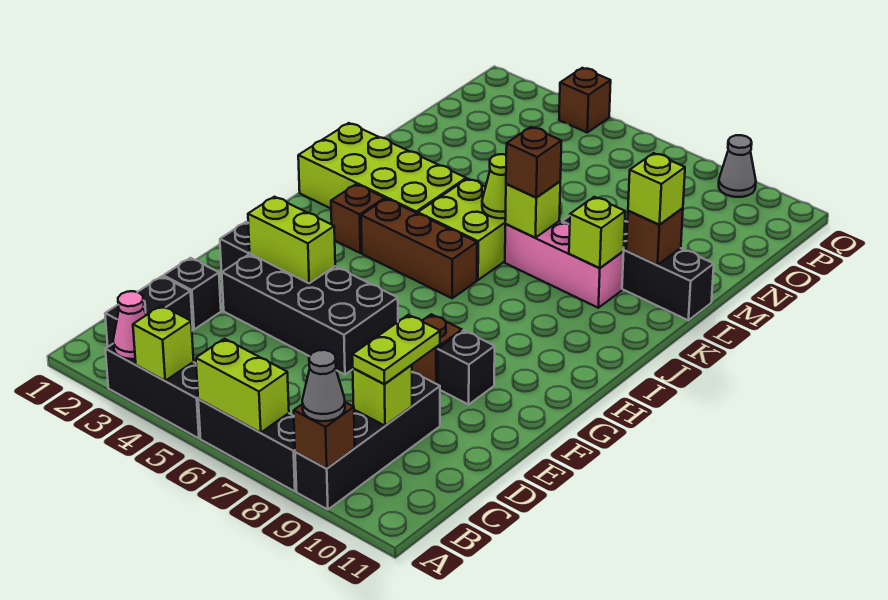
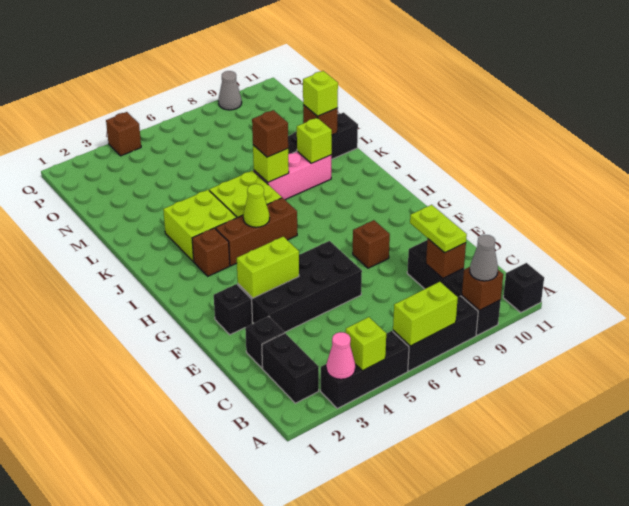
lime brick C9 level 2 -> brown brick C9 level 2
black brick F9 level 1 -> black brick A11 level 1
lime brick J1:K4 level 1 -> lime brick J3:K4 level 1
lime cone K6 level 2 -> lime cone I5 level 2

